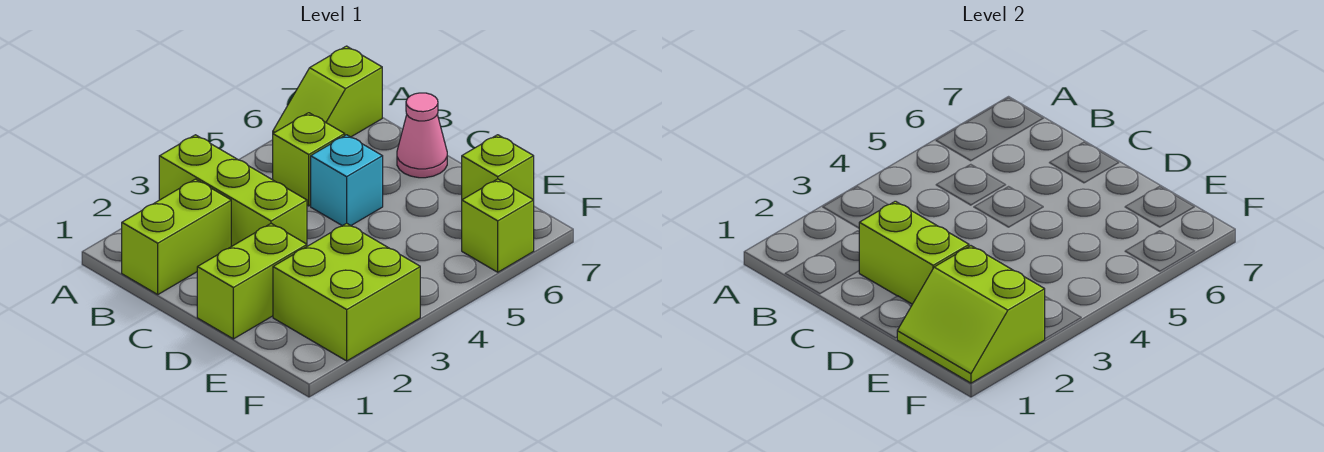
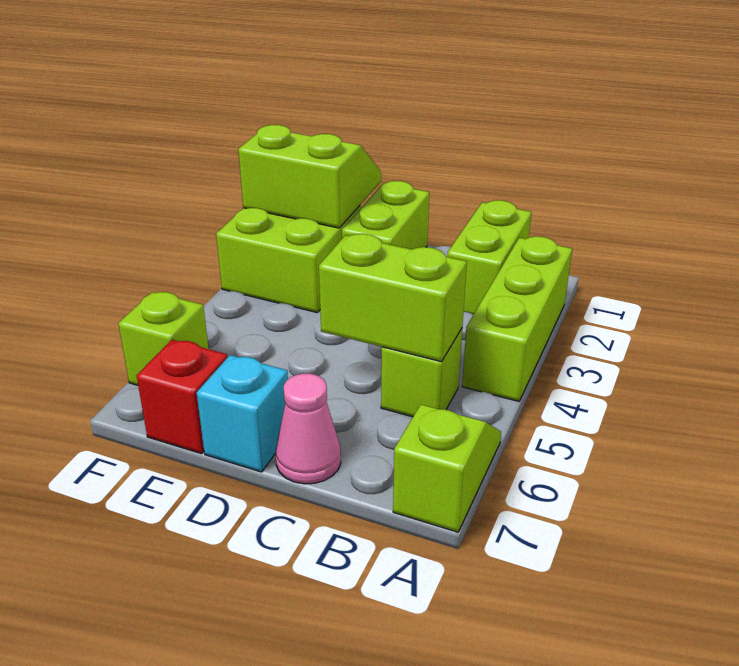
lime brick A3:C3 level 1 -> lime brick A2:A4 level 1
lime brick C2:D2 level 2 -> lime brick B5:C5 level 2
cyan brick C5 level 1 -> cyan brick D7 level 1
lime brick E7 level 1 -> red brick E7 level 1

